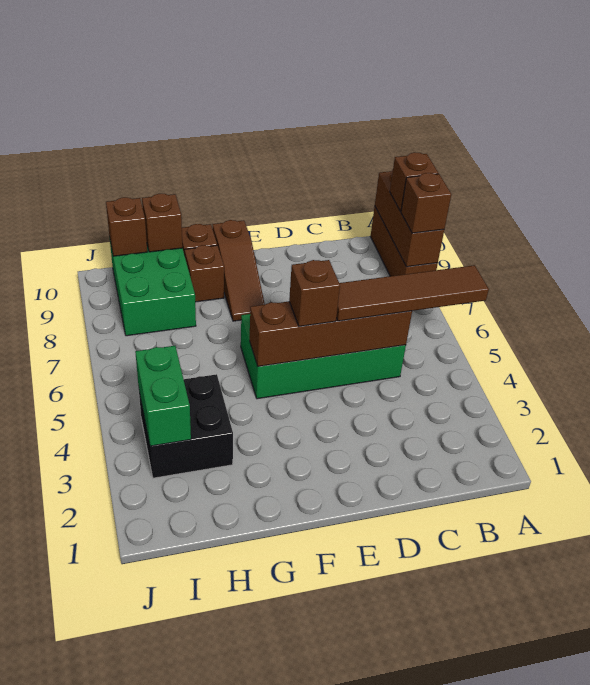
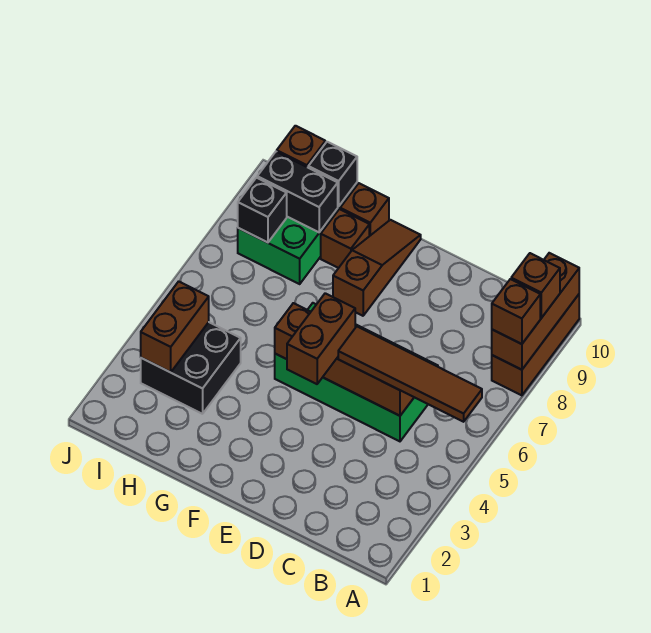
brown brick E5 level 3 -> brown brick E4:E5 level 3
brown slope F8:F10 level 1 top 10 -> brown slope F8:F10 level 1 top 8
none -> black brick H9:I9 level 2
brown brick H10 level 2 -> black brick H10 level 2
green brick I3:I4 level 2 -> brown brick I3:I4 level 2
none -> black brick I8 level 2

